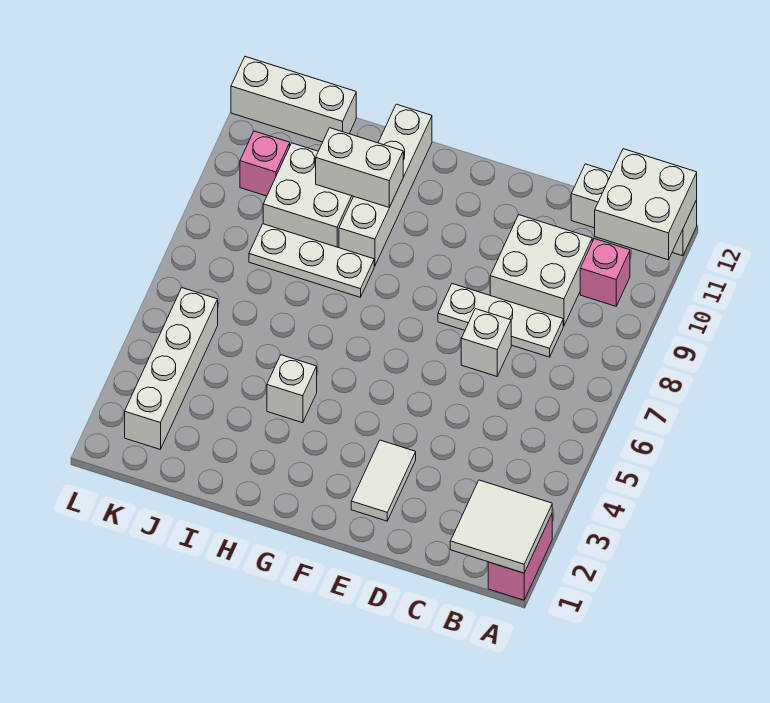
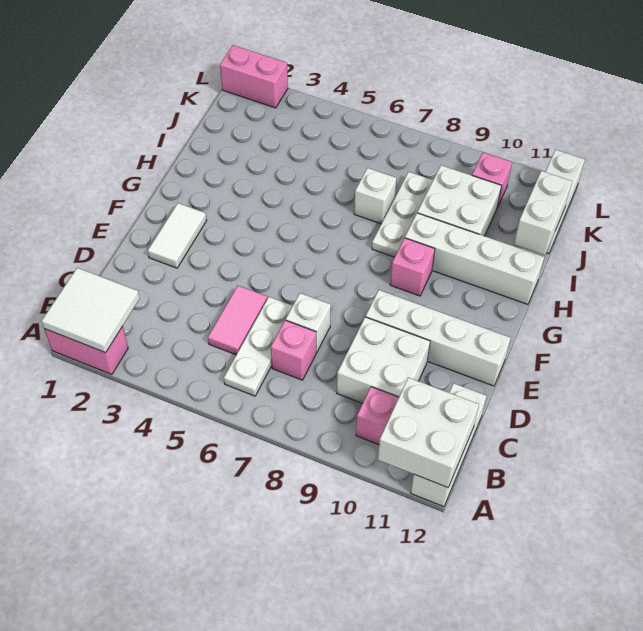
none -> pink tile C5:D5 level 1
none -> pink brick C7 level 1
white plate C8:E8 level 1 -> white plate B6:D6 level 1
white tile E2:E3 level 1 -> white tile E2:F2 level 1
none -> pink brick G9 level 1
white brick H4 level 1 -> white brick I7 level 1
white brick H10:I10 level 2 -> white brick I12:J12 level 2
white brick K2:K5 level 1 -> white brick E9:E12 level 1
none -> pink brick L1:L2 level 1

